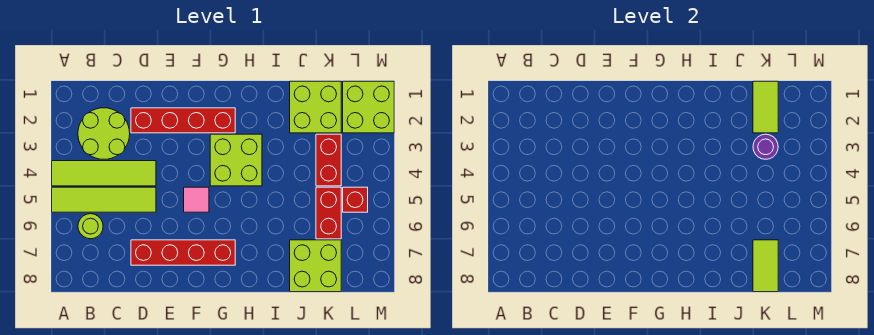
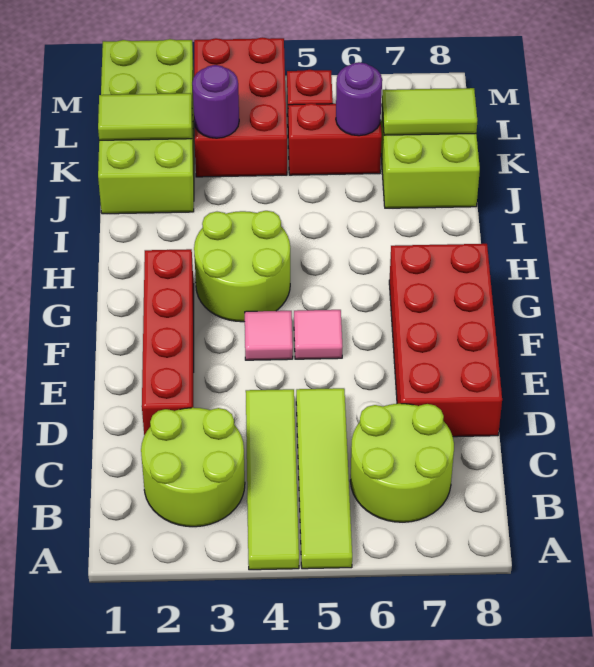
lime round brick B6 level 1 -> lime round brick B6:C7 level 1
red brick D7:G7 level 1 -> red brick D7:G8 level 1
none -> pink tile F4 level 1
lime brick G3:H4 level 1 -> lime round brick G3:H4 level 1
red brick K3:K4 level 1 -> red brick K3:M4 level 1
none -> purple round brick K6 level 2

